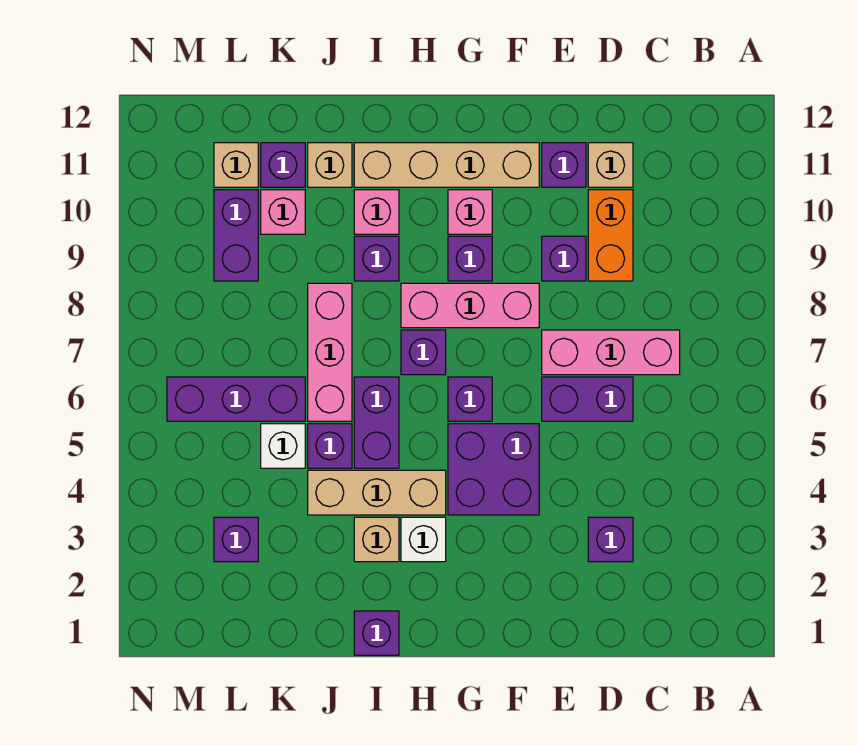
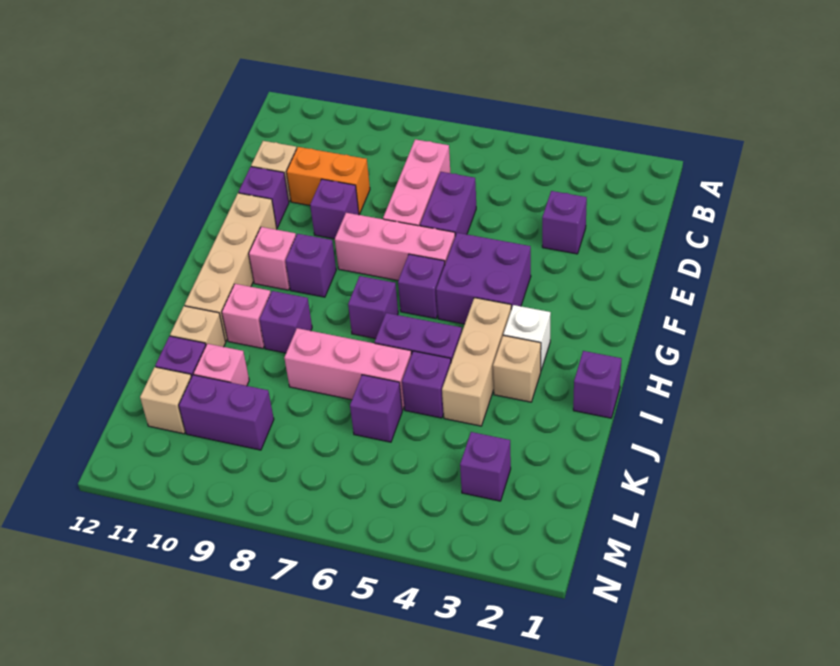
pink brick F8:H8 level 1 -> pink brick F6:F8 level 1
white brick K5 level 1 -> none
purple brick K6:M6 level 1 -> purple brick K6 level 1

